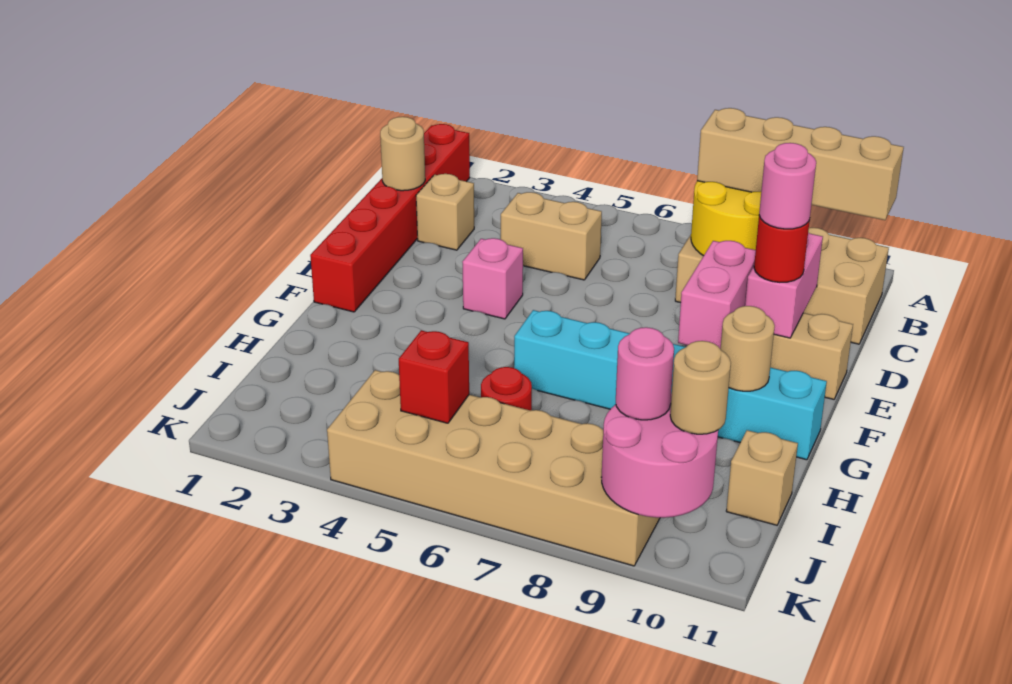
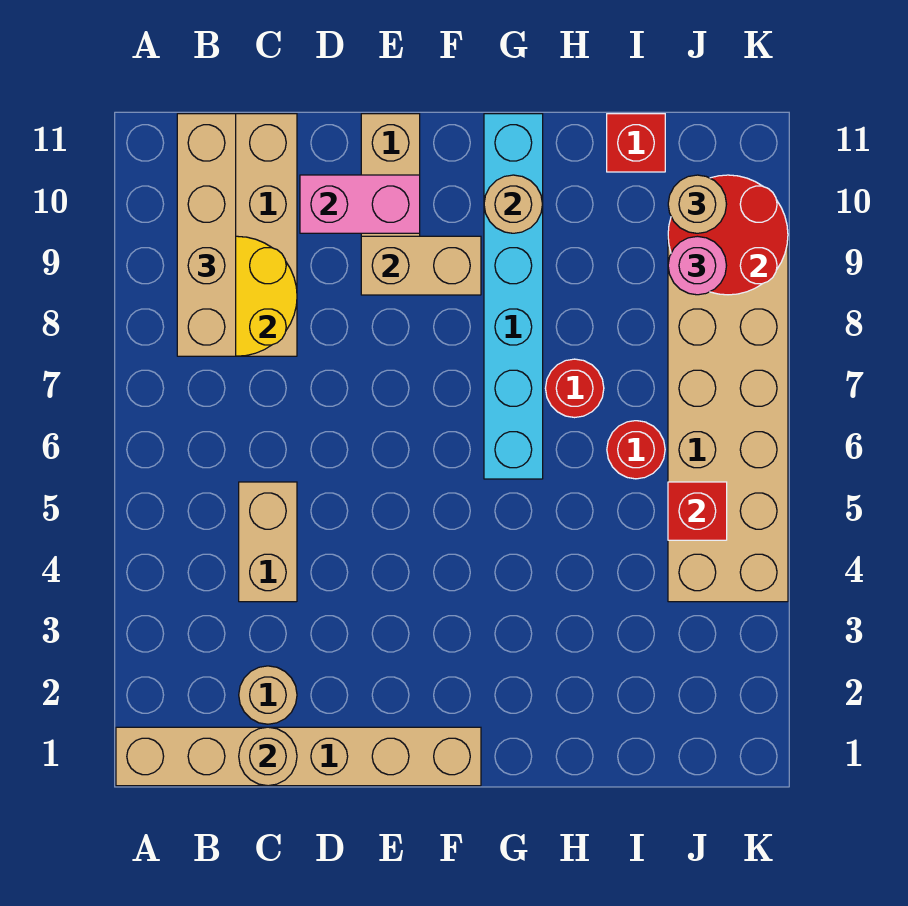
red brick A1:F1 level 1 -> tan brick A1:F1 level 1
tan brick C2 level 1 -> tan round brick C2 level 1
pink brick E4 level 1 -> none
pink brick E9:F9 level 2 -> tan brick E9:F9 level 2
red round brick E10 level 3 -> red round brick H7 level 1
pink round brick E10 level 4 -> none
tan brick I11 level 1 -> red brick I11 level 1
pink round brick J9:K10 level 2 -> red round brick J9:K10 level 2

